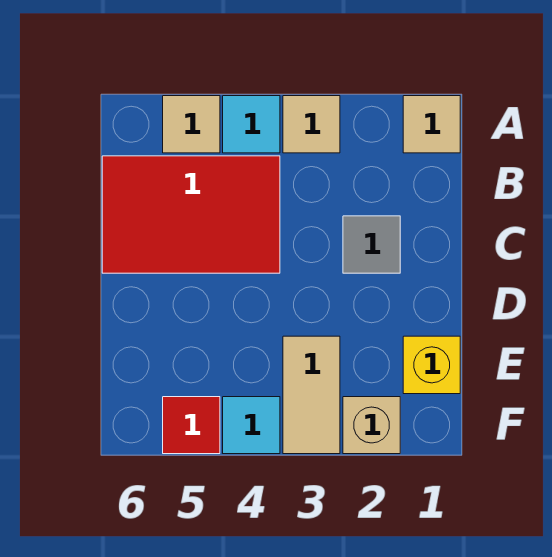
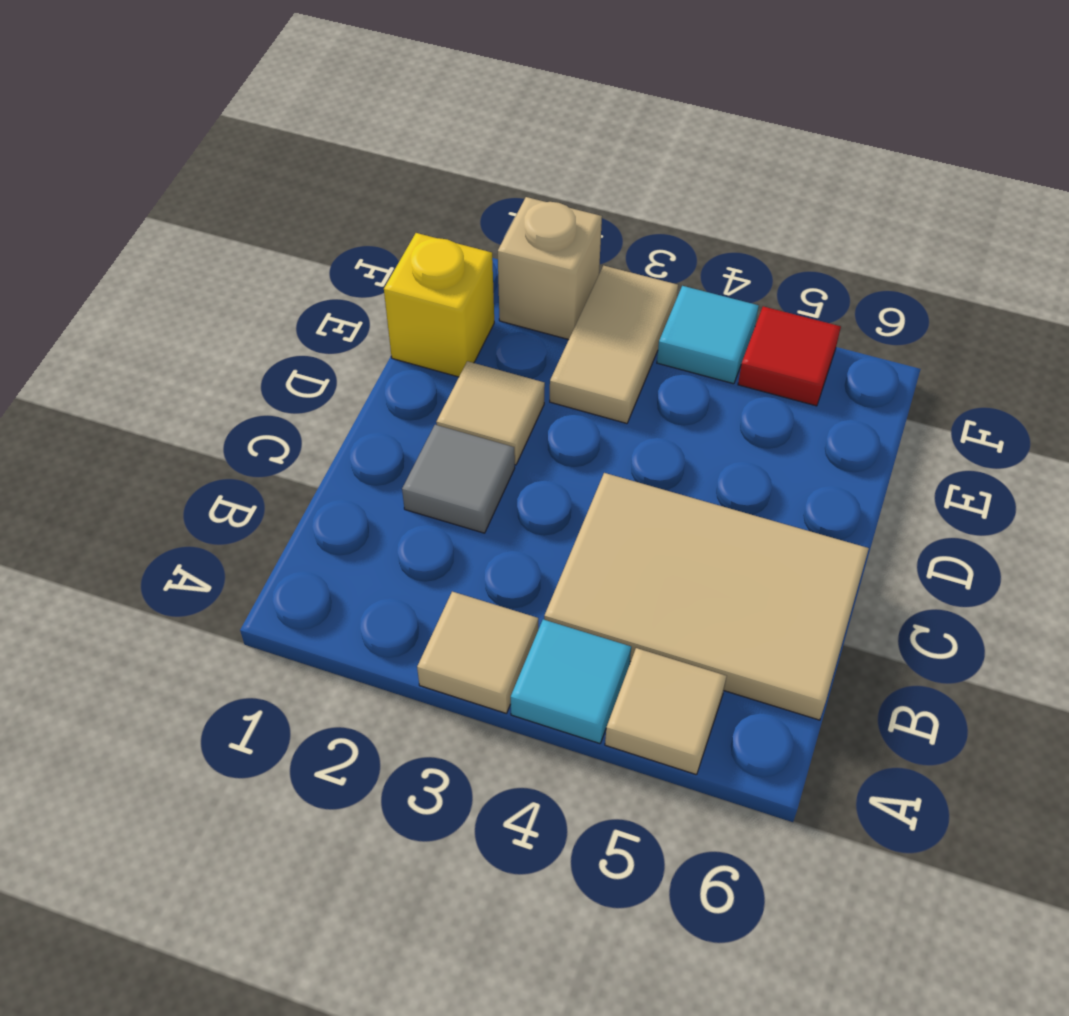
tan tile A1 level 1 -> tan tile D2 level 1
red tile B4:C6 level 1 -> tan tile B4:C6 level 1

